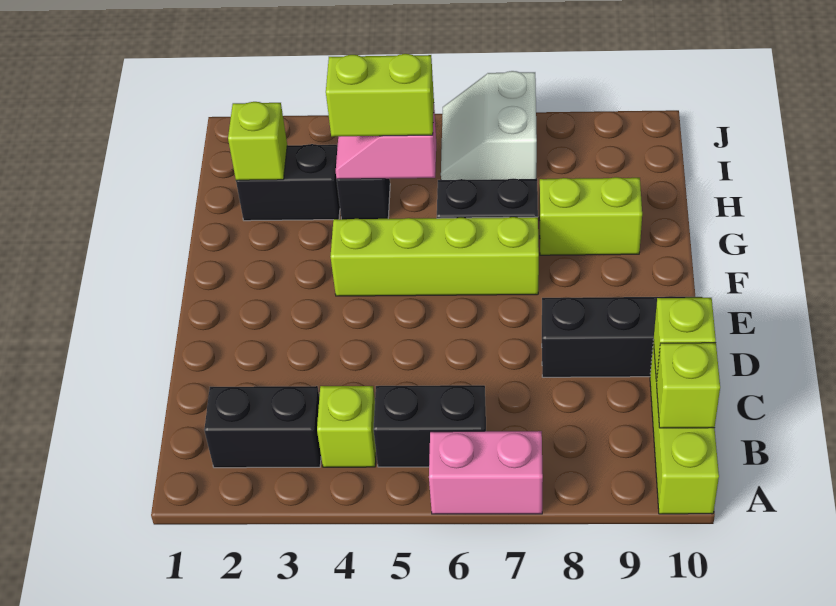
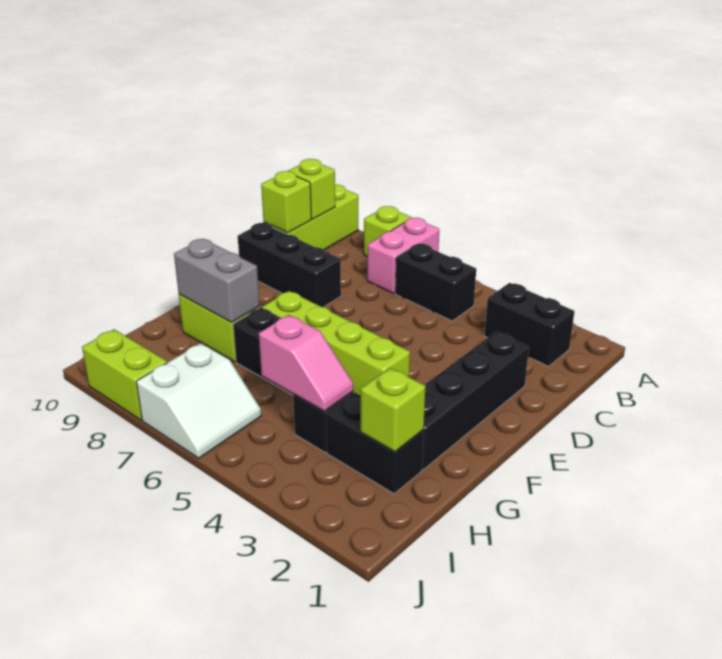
pink brick A6:A7 level 1 -> pink brick A7:B7 level 1
lime brick B4 level 1 -> lime brick A8 level 1
none -> black brick D2:G2 level 1
none -> grey brick G8:G9 level 2
lime brick H4:H5 level 3 -> lime brick J8:J9 level 1

